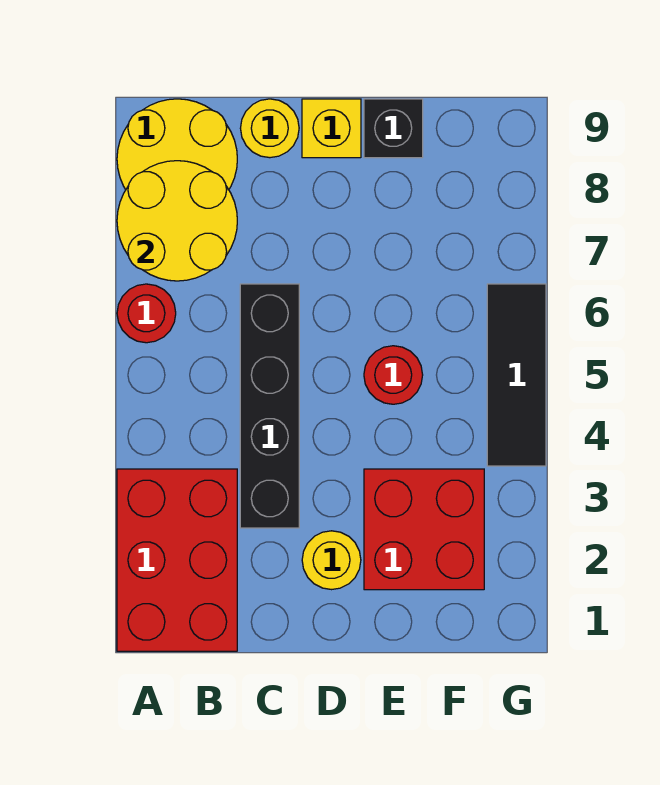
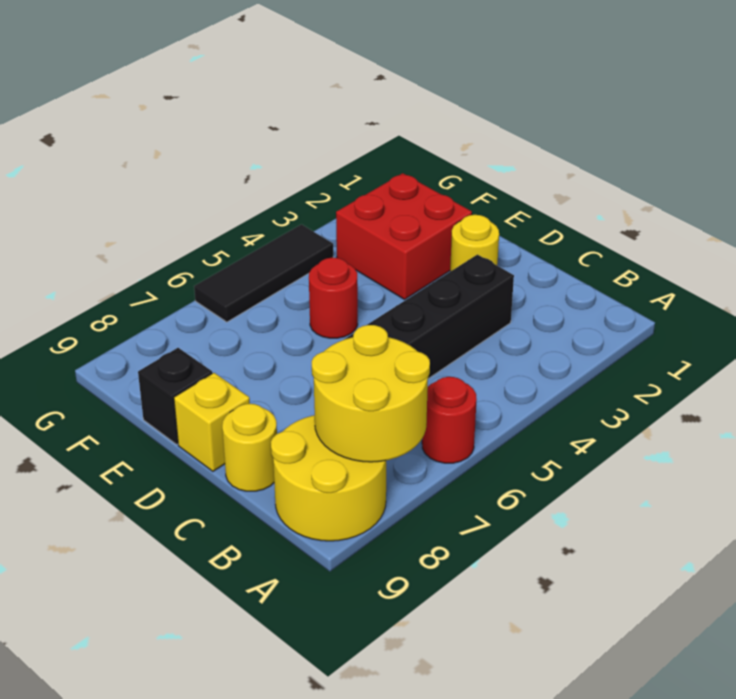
red brick A1:B3 level 1 -> none

